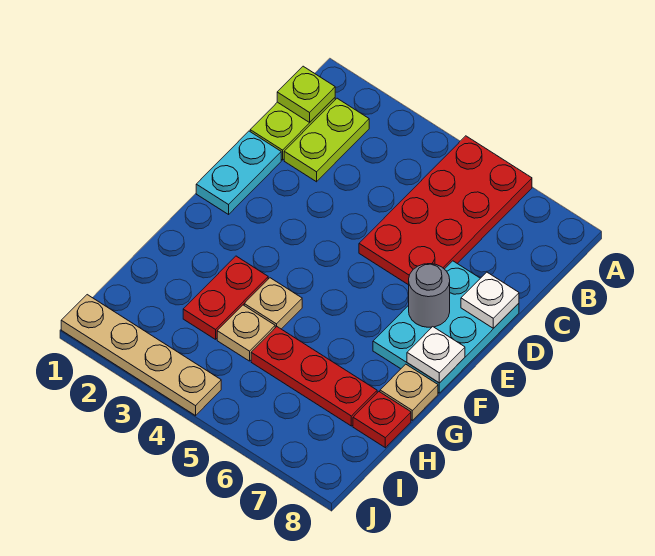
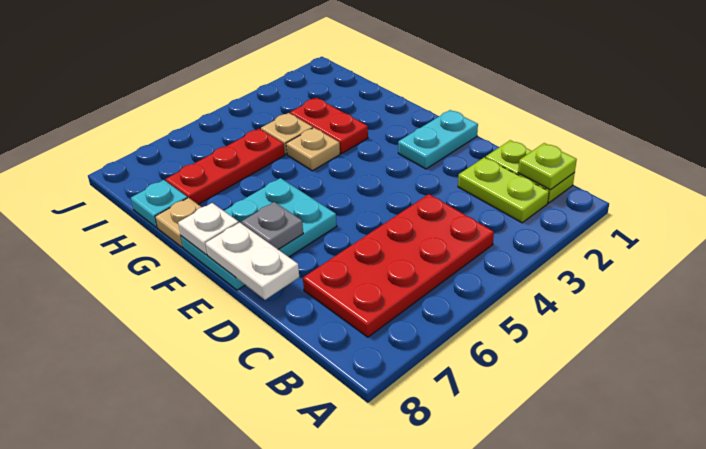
red plate A5:D6 level 1 -> red plate B4:C7 level 1
cyan plate D1:E1 level 1 -> cyan plate E1:E2 level 1
cyan plate D7:F8 level 1 -> cyan plate E6:F8 level 1
white plate D8 level 2 -> white plate D8:E8 level 2
grey round brick E7 level 2 -> grey plate E7 level 2
red plate H8 level 1 -> cyan plate H8 level 1
tan plate J1:J4 level 1 -> none

